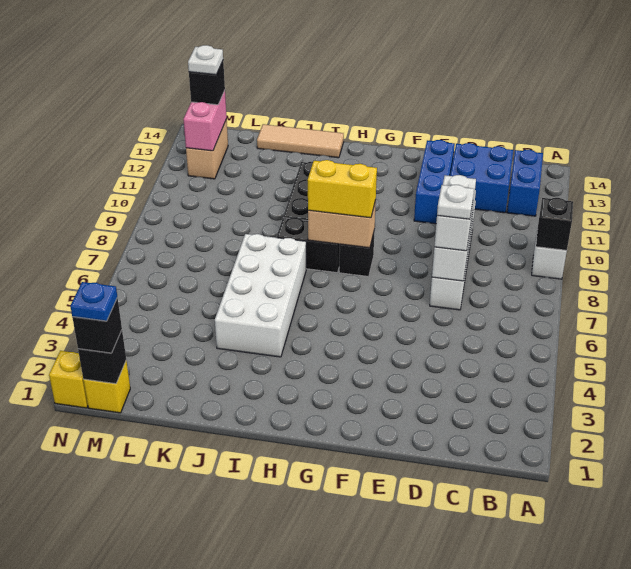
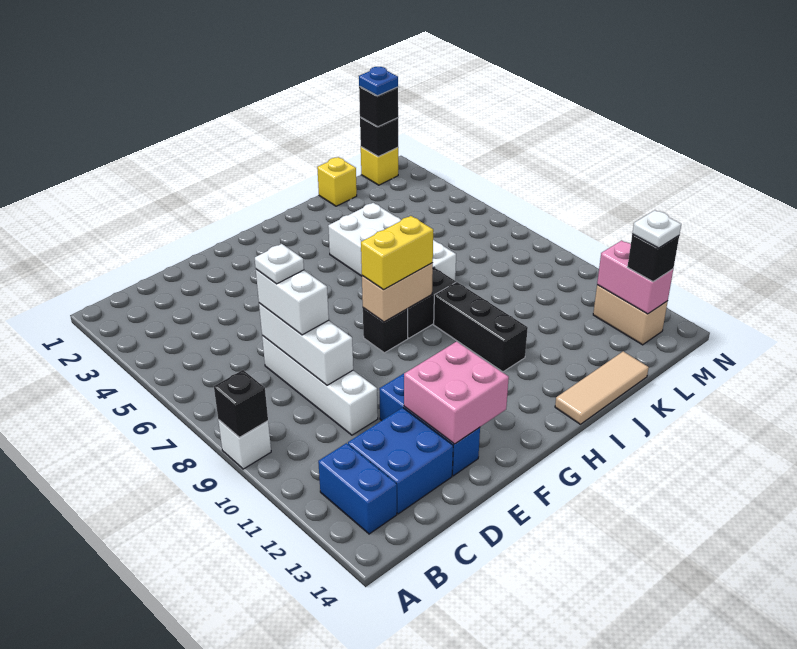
none -> pink brick E12:F13 level 2
yellow brick N1 level 1 -> yellow brick K1 level 1

